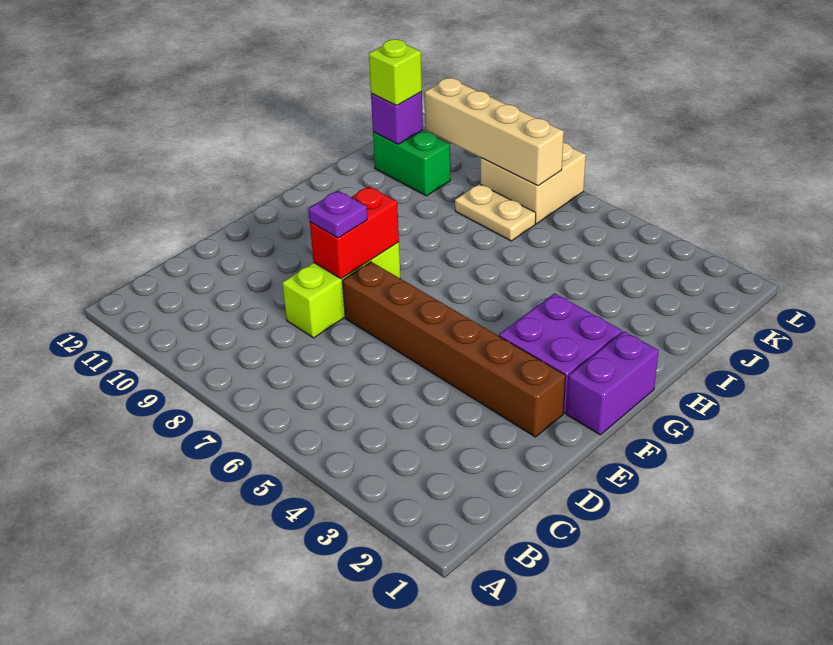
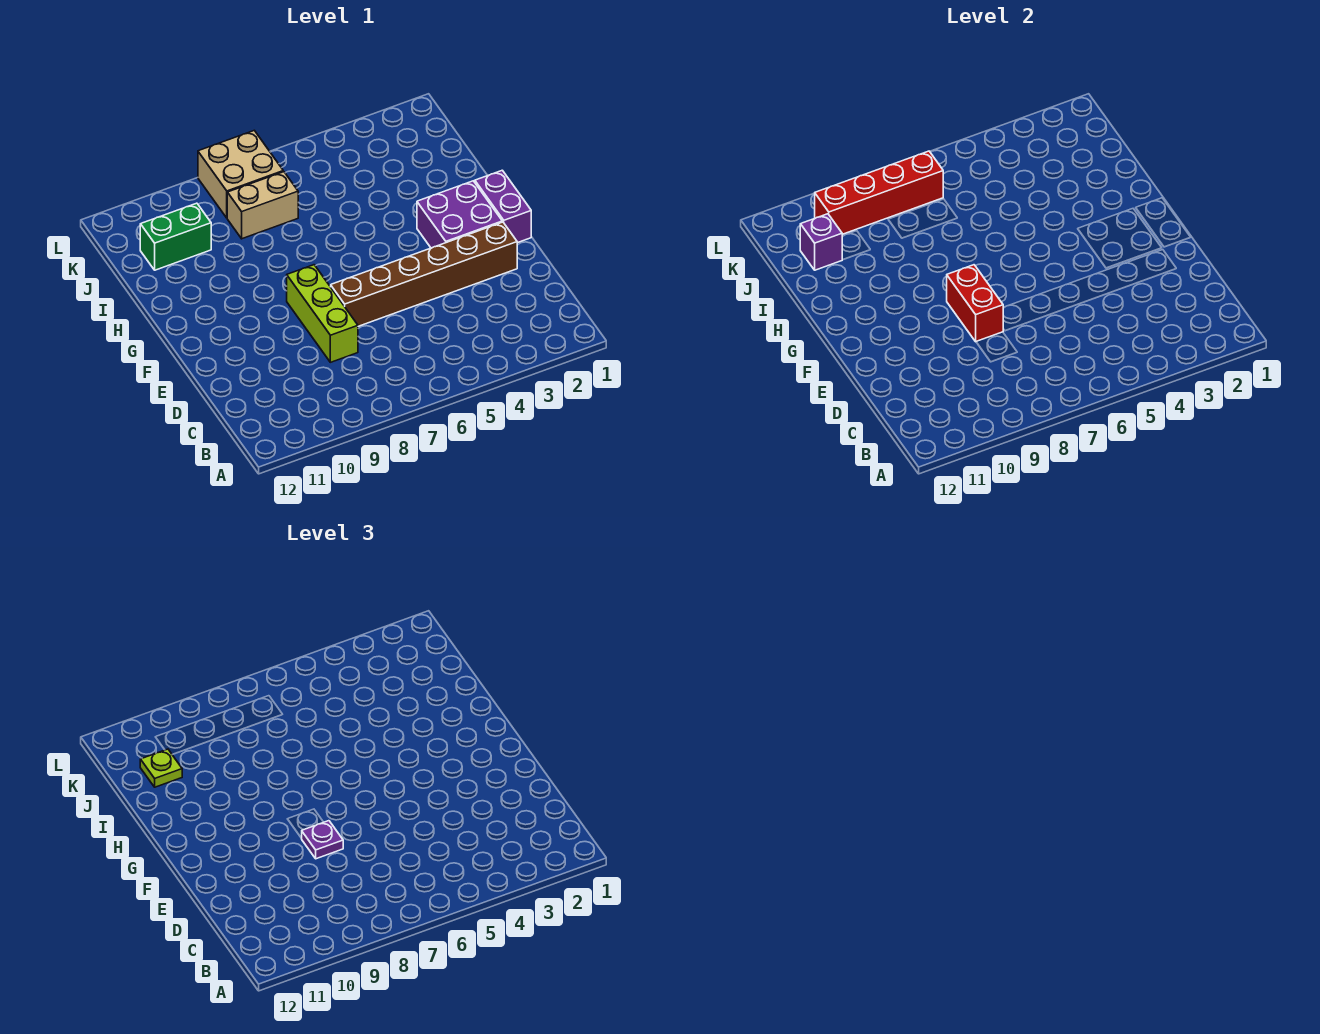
tan plate J7:J8 level 1 -> tan brick J7:J8 level 1
lime brick J11 level 3 -> lime plate J11 level 3
tan brick K7:K10 level 2 -> red brick K7:K10 level 2

